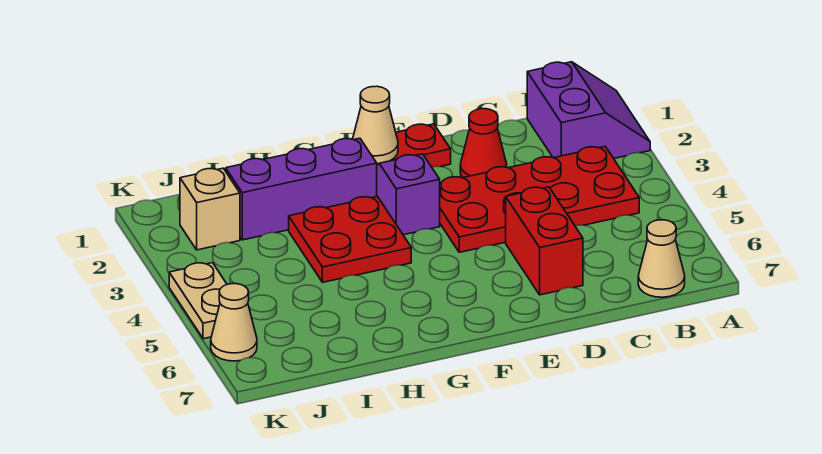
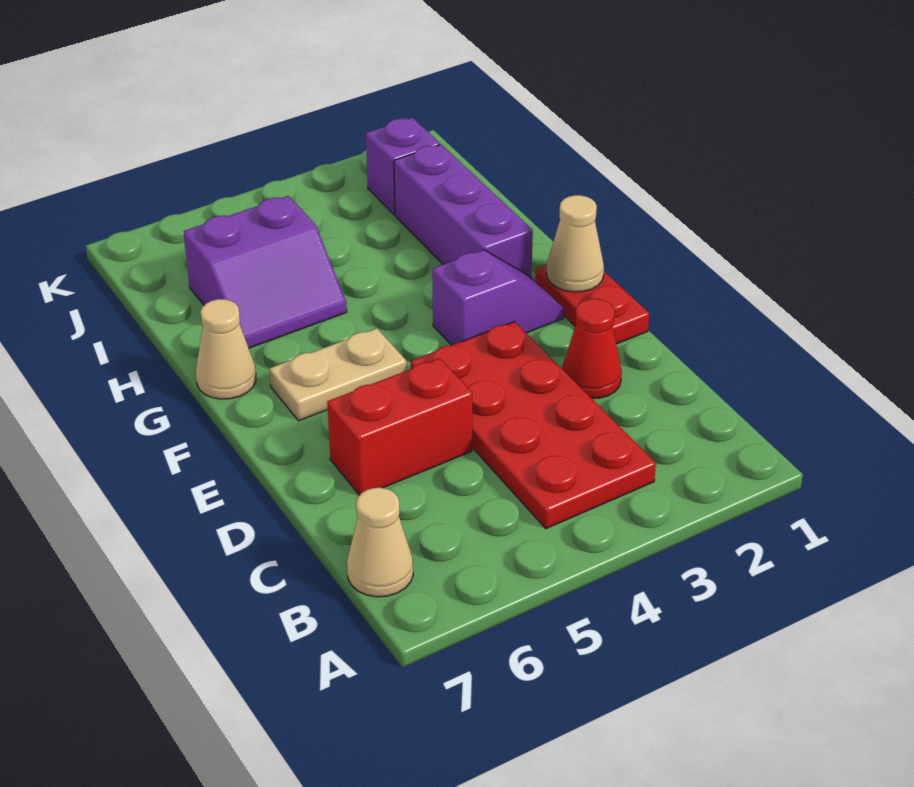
purple slope A1:B2 level 1 top B -> purple slope H5:I6 level 1 top I
red plate G3:H4 level 1 -> none
tan brick J2 level 1 -> purple brick J2 level 1
tan plate K4:K5 level 1 -> tan plate F5:F6 level 1
tan cone K6 level 1 -> tan cone G7 level 1

